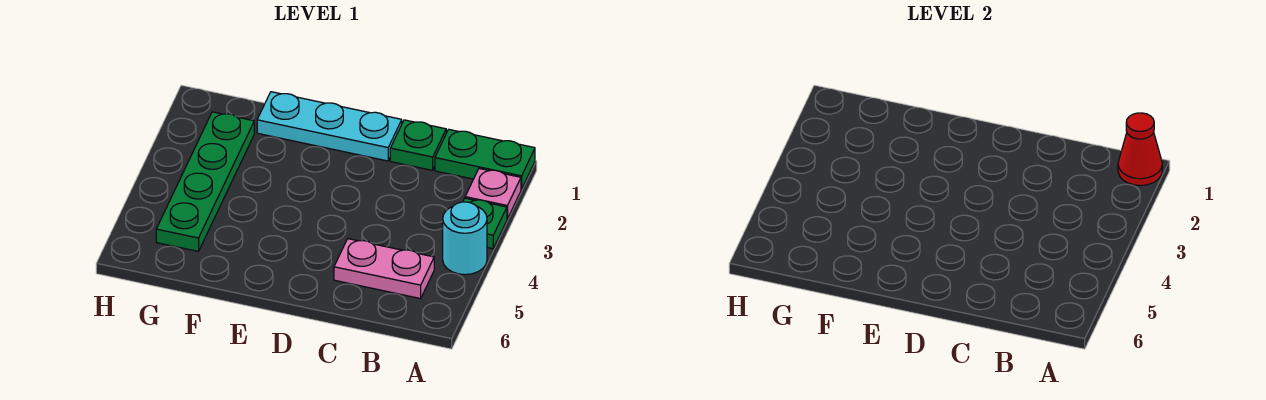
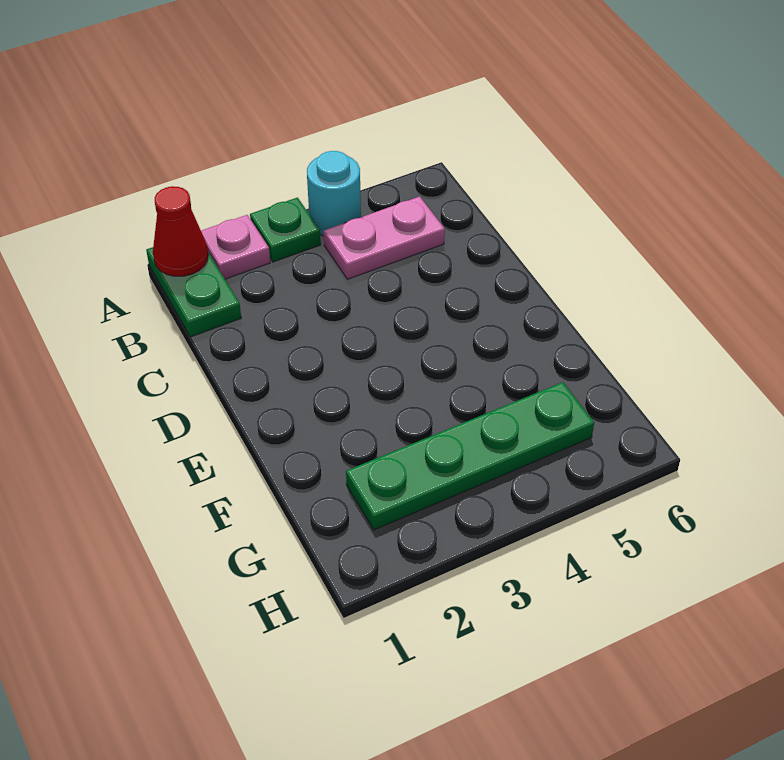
pink plate B5:C5 level 1 -> pink plate B4:B5 level 1
green plate C1 level 1 -> none
cyan plate D1:F1 level 1 -> none

